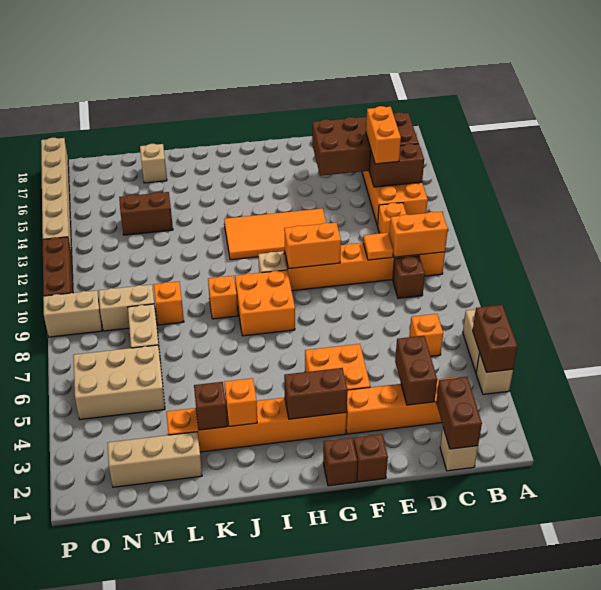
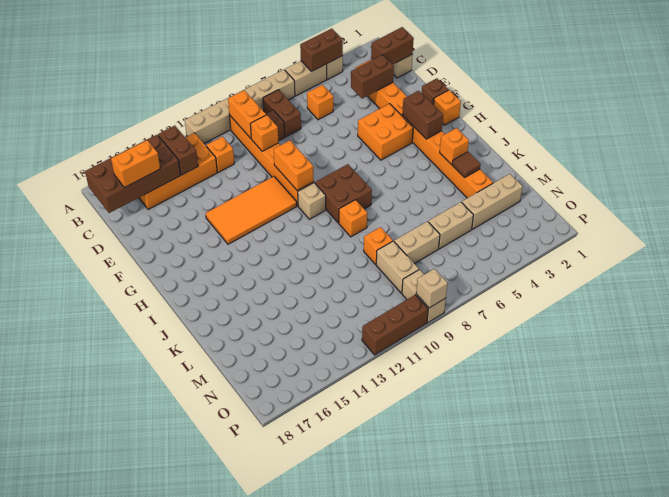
brown brick B15:E16 level 2 -> brown brick B15:C18 level 2
orange brick C14:C15 level 3 -> orange brick C16:C17 level 3
orange tile D10 level 2 -> orange brick D10 level 2
orange tile F12:I13 level 1 -> orange tile F11:G14 level 1
brown brick G1 level 1 -> orange brick G1 level 1
orange brick H8:I9 level 1 -> brown brick H8:I9 level 1
brown brick K3 level 2 -> brown tile K3 level 2
tan brick L2:N2 level 1 -> tan brick M2:M4 level 1
brown brick L14:M14 level 1 -> brown brick B8:C8 level 1
tan brick L17 level 1 -> tan brick P9 level 2
tan brick M5:O6 level 1 -> tan brick M5:M6 level 1
tan brick P13:P18 level 1 -> tan brick A7:A12 level 1

